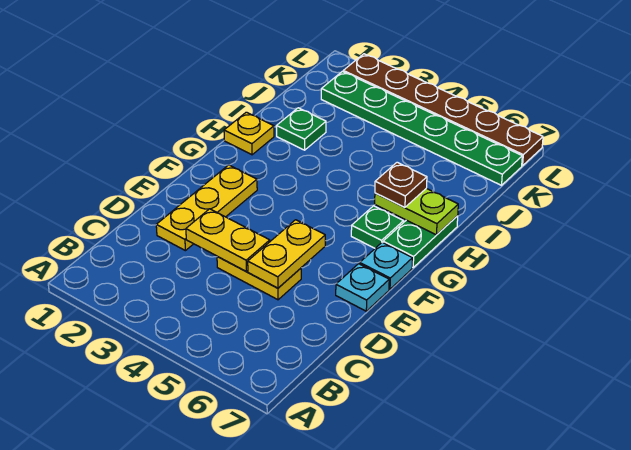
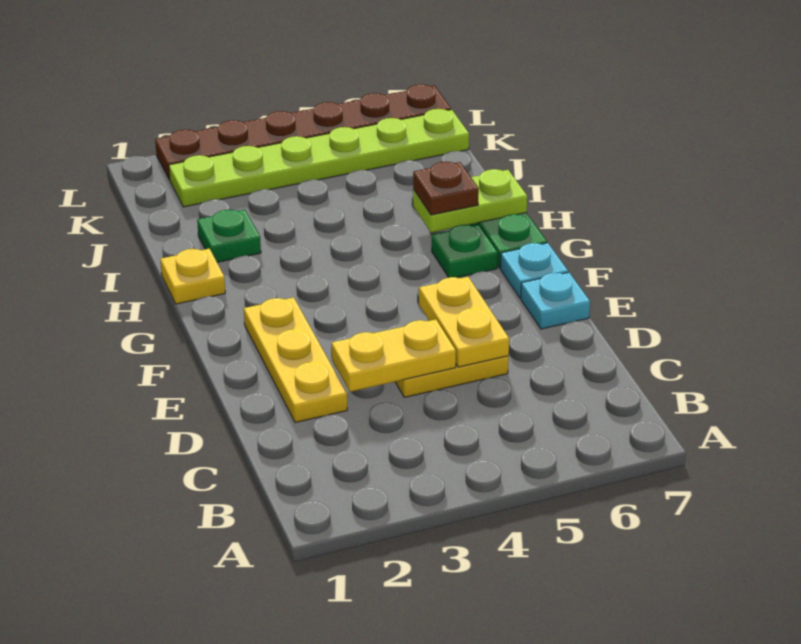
green plate K2:K7 level 1 -> lime plate K2:K7 level 1

